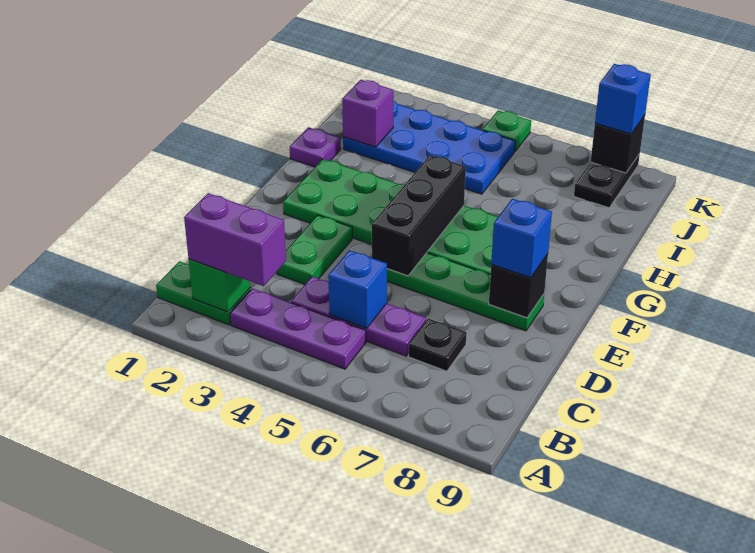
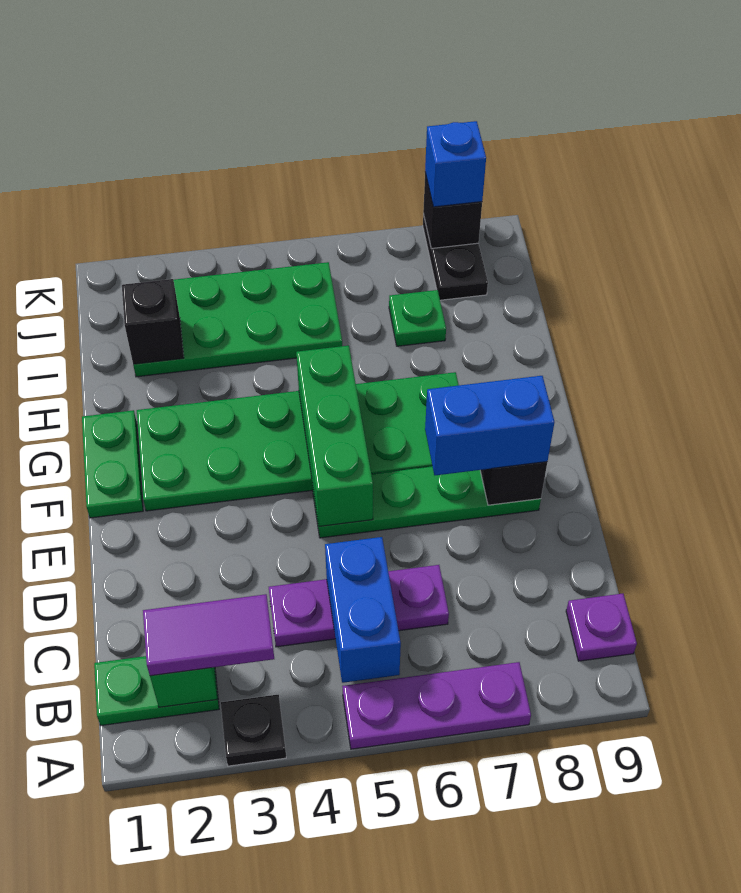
purple brick B2:B3 level 3 -> purple tile B2:B3 level 3
purple plate B3:B5 level 1 -> purple plate A5:A7 level 1
blue brick C5 level 2 -> blue brick B5:C5 level 2
black plate C7 level 1 -> black plate A3 level 1
green plate D3:E3 level 1 -> green plate F1:G1 level 1
black brick E5:G5 level 2 -> green brick E5:G5 level 2
blue brick E8 level 3 -> blue brick E7:E8 level 3
purple plate H1 level 1 -> purple plate B9 level 1
blue plate I2:J5 level 1 -> green plate I2:J5 level 1
purple brick I2 level 2 -> black brick I2 level 2
green plate K5 level 1 -> green plate I7 level 1

